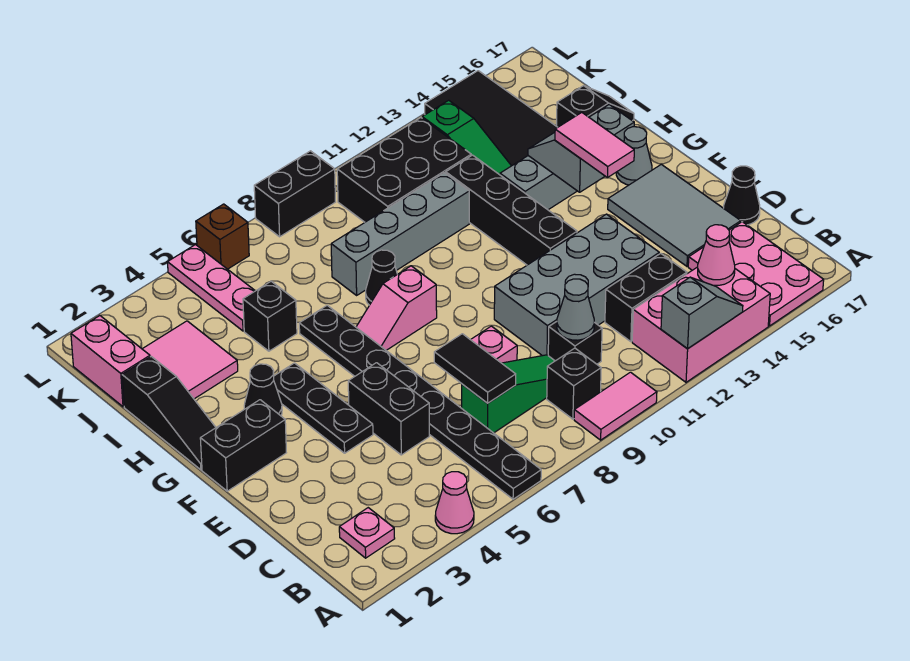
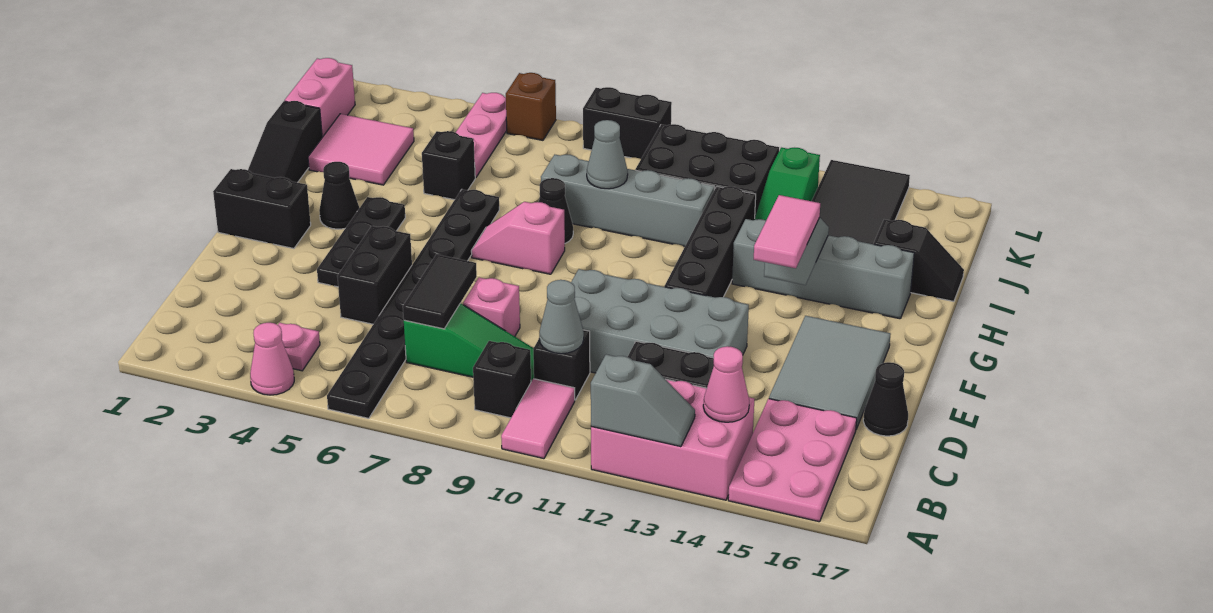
pink tile A9:A10 level 1 -> pink tile A10:B10 level 1
pink plate B2 level 1 -> pink plate B4 level 1
grey cone G16 level 1 -> grey cone I9 level 2

